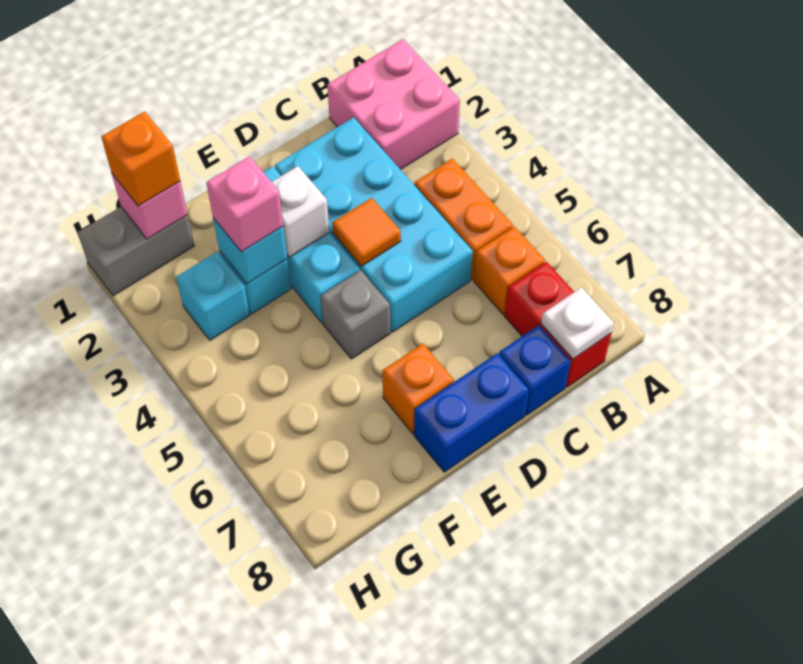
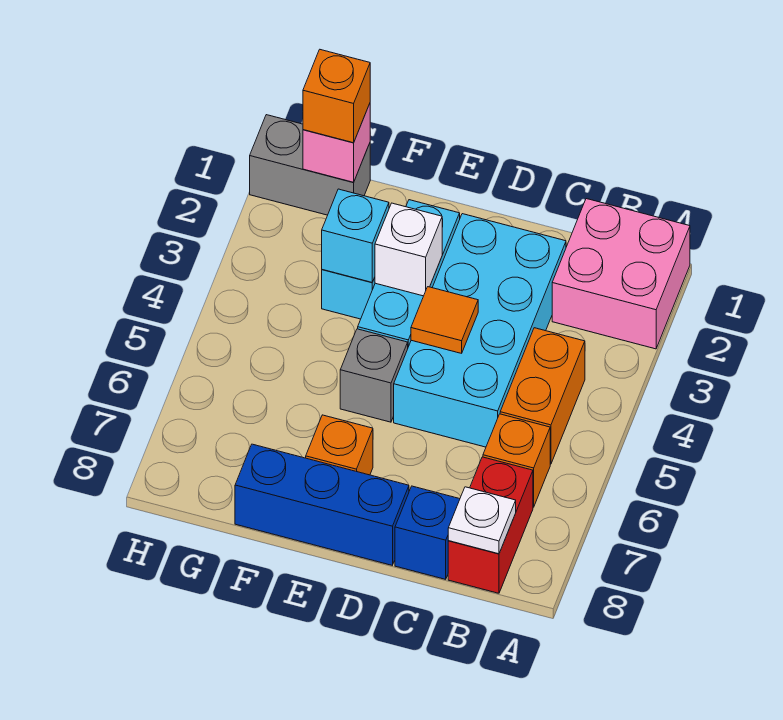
blue brick D8:E8 level 1 -> blue brick D8:F8 level 1
pink brick F3 level 3 -> none
cyan brick G3 level 1 -> none

